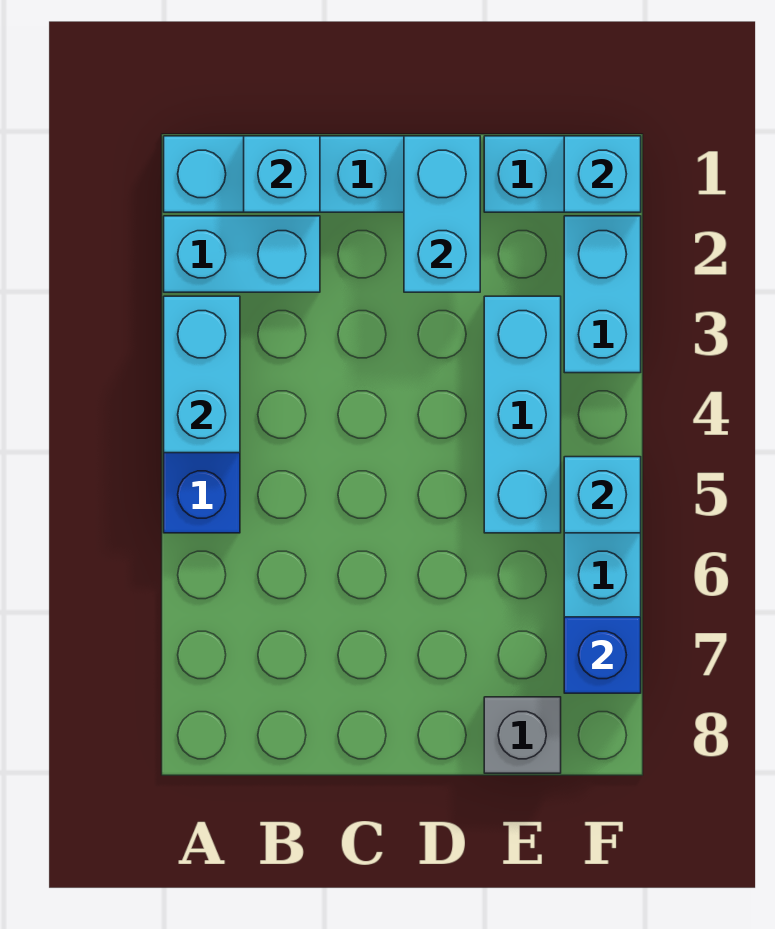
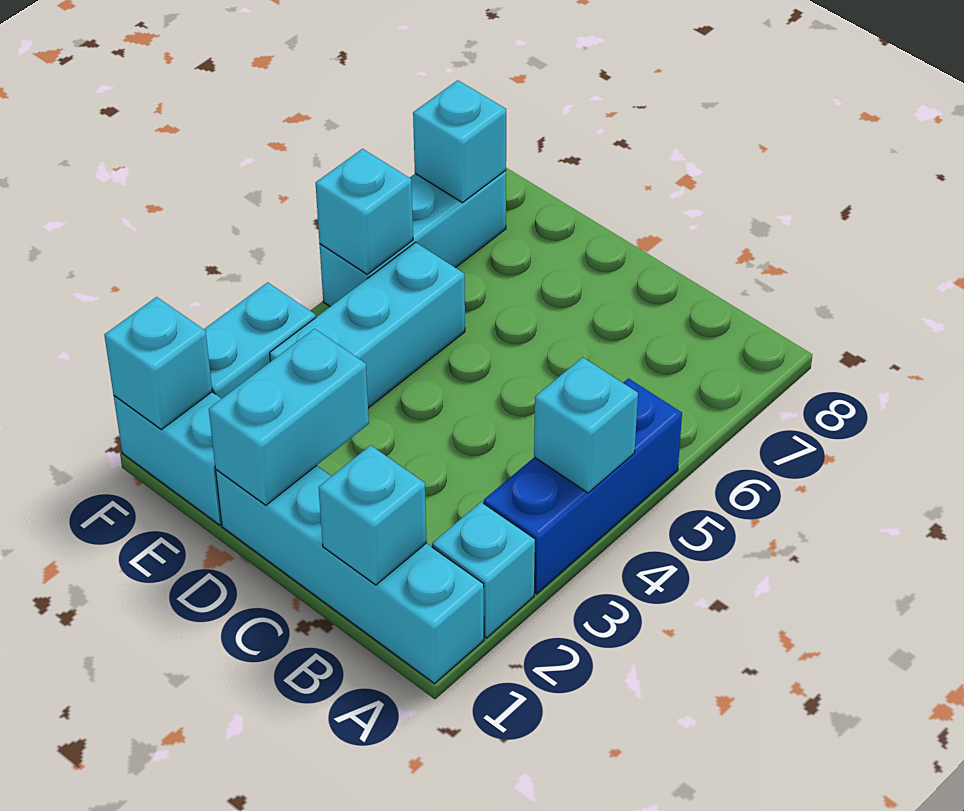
cyan brick A2:B2 level 1 -> cyan brick A2 level 1
cyan brick A3:A4 level 2 -> cyan brick A4 level 2
grey brick E8 level 1 -> none
blue brick F7 level 2 -> cyan brick F7 level 2

